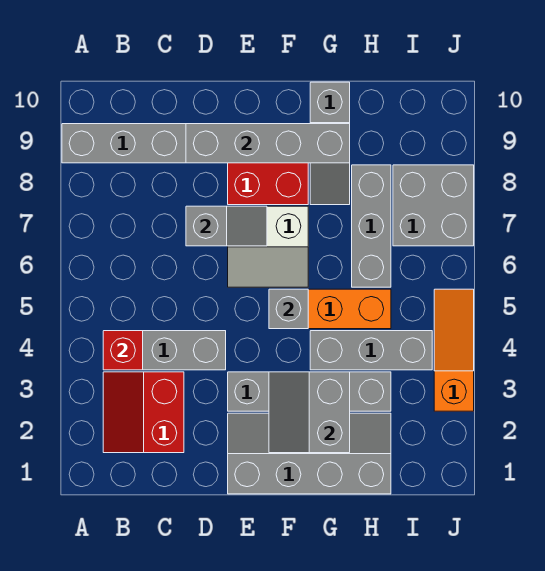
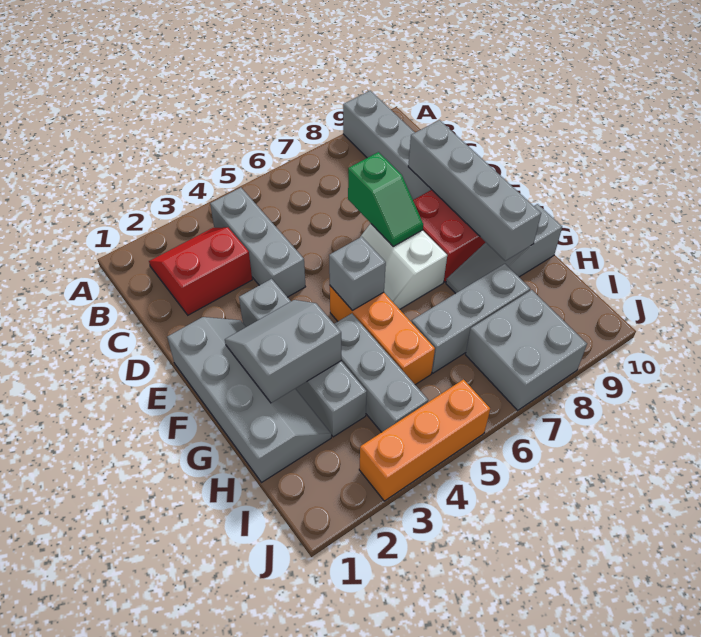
red brick B4 level 2 -> none
grey slope D7:E7 level 2 top D -> green slope D7:E7 level 2 top D
orange slope J3:J5 level 1 top 3 -> orange brick J3:J5 level 1

